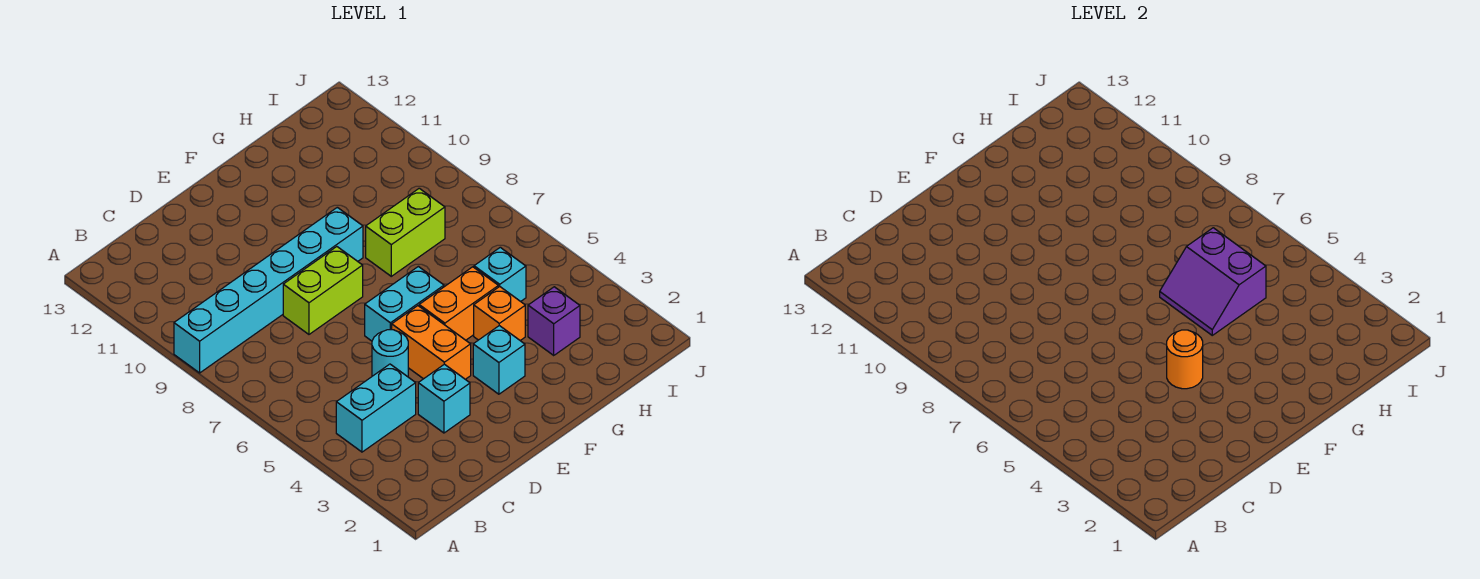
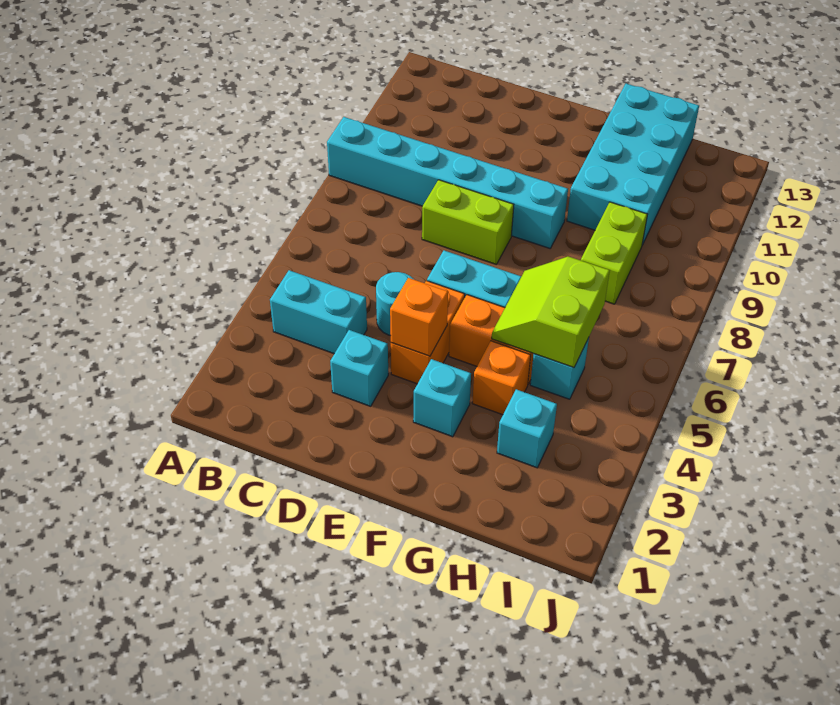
orange round brick E4 level 2 -> orange brick E4 level 2
purple slope G5:H6 level 2 top H -> lime slope G5:H6 level 2 top H
lime brick G8:H8 level 1 -> lime brick H8:H9 level 1
none -> cyan brick G10:H13 level 1
purple brick H3 level 1 -> cyan brick H3 level 1

